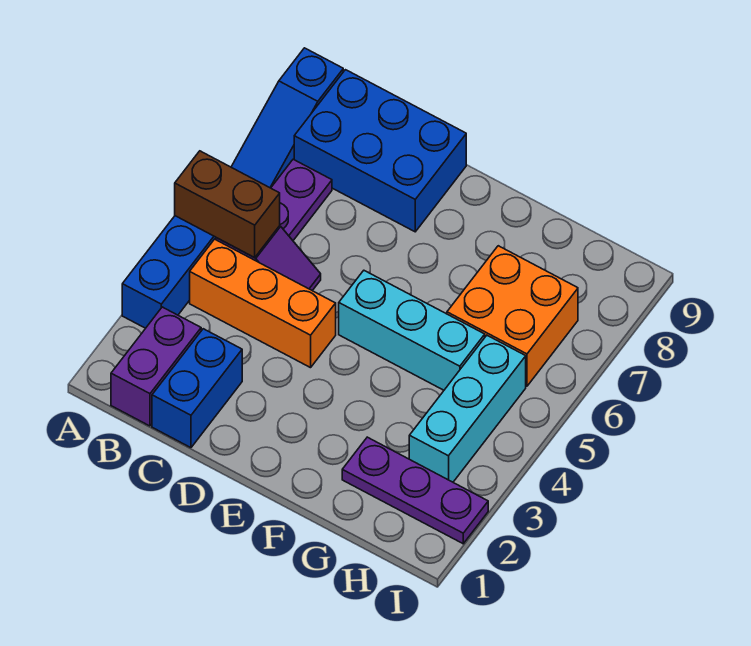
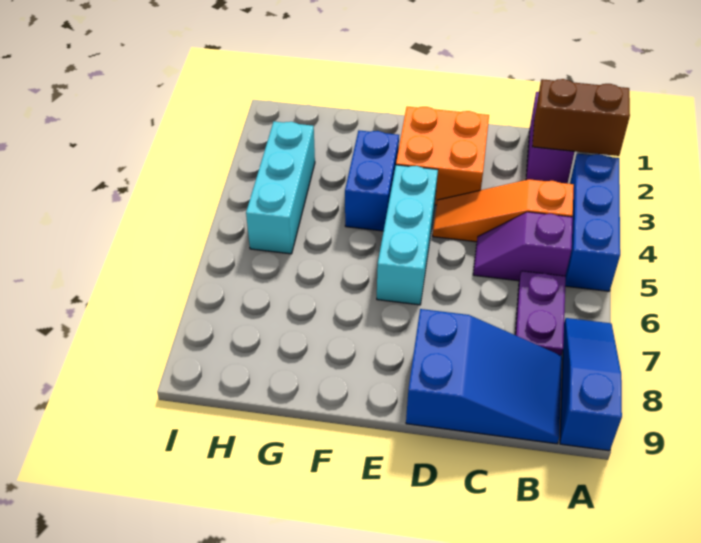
brown brick A5:B5 level 2 -> brown brick A2:B2 level 2
orange brick B4:D4 level 1 -> orange slope B4:D4 level 1 top B
blue brick B8:D9 level 1 -> blue slope B8:D9 level 1 top D
blue brick C1:C2 level 1 -> blue brick F3:F4 level 1
cyan brick E5:G5 level 1 -> cyan brick E4:E6 level 1
purple plate G2:I2 level 1 -> none
orange brick G6:H7 level 1 -> orange brick D2:E3 level 1

